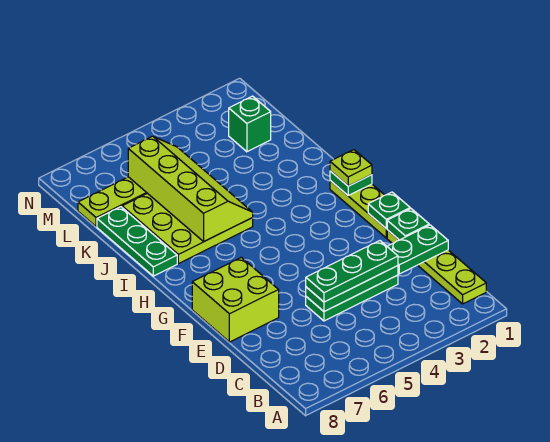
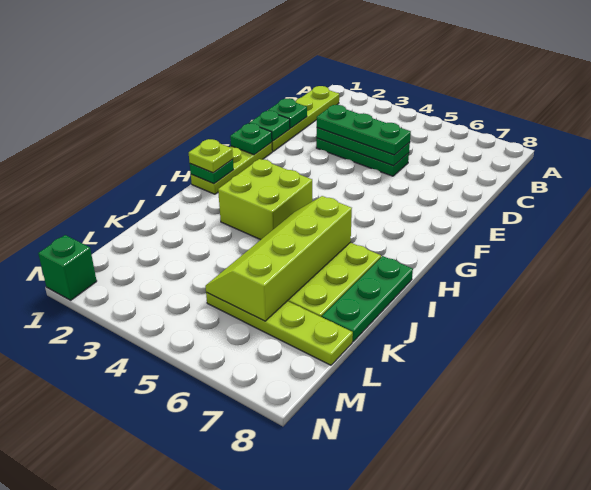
green plate D1:D2 level 2 -> green plate D1 level 2
lime brick E7:F8 level 1 -> lime brick H3:I4 level 1
green brick L2 level 1 -> green brick N1 level 1

